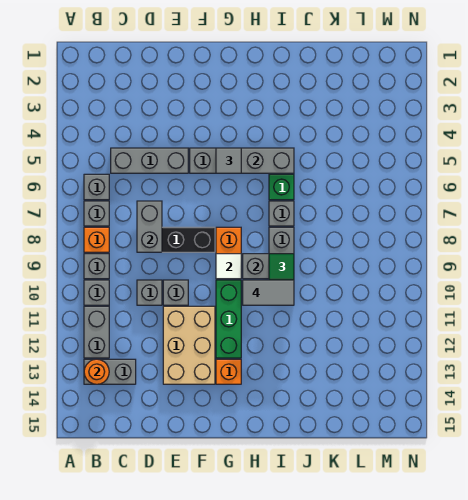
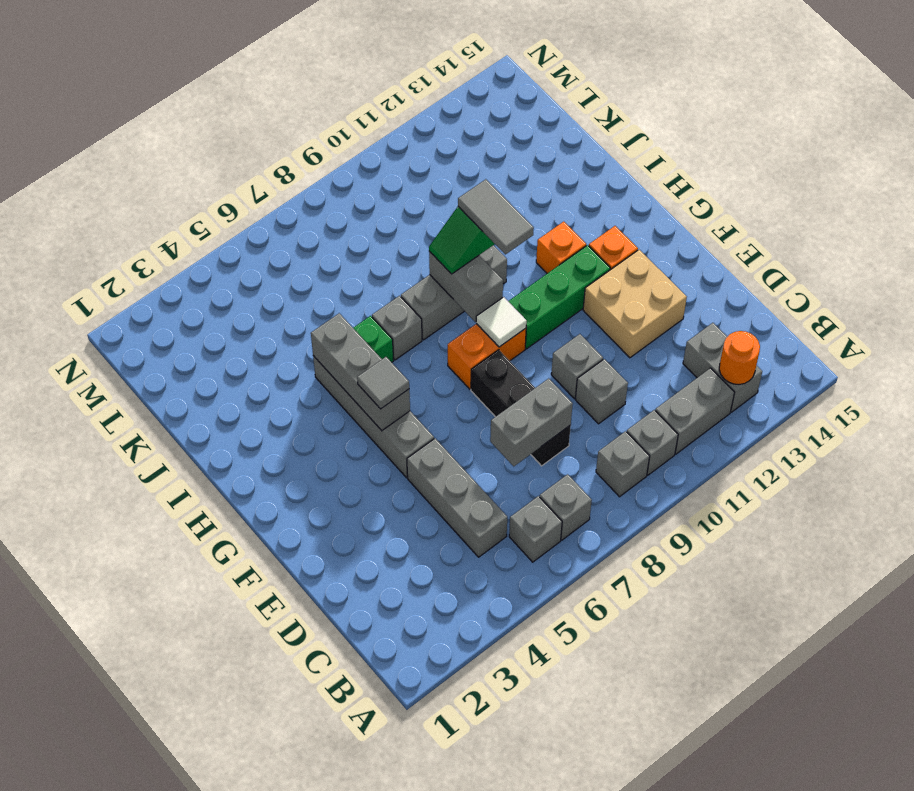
orange brick B8 level 1 -> orange brick H12 level 1
tan brick E11:F13 level 1 -> tan brick E12:F13 level 1

